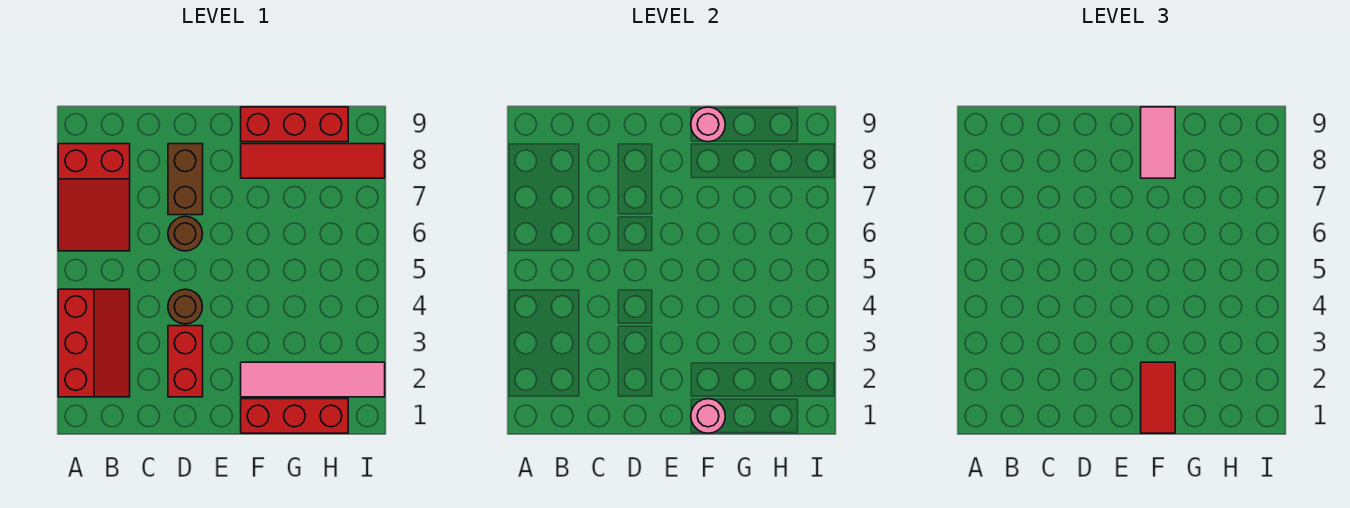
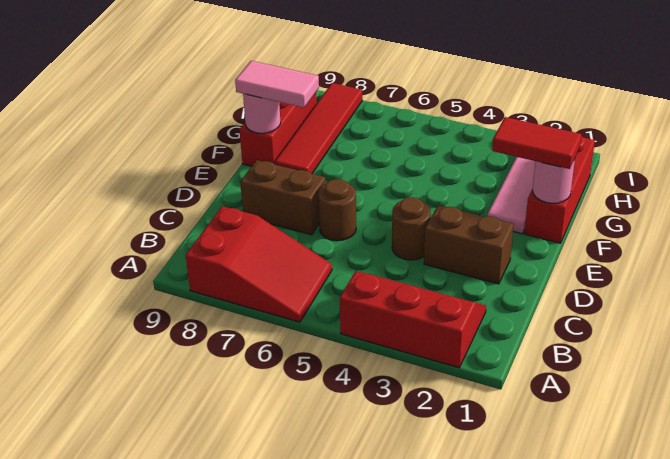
red brick D2:D3 level 1 -> brown brick D2:D3 level 1

